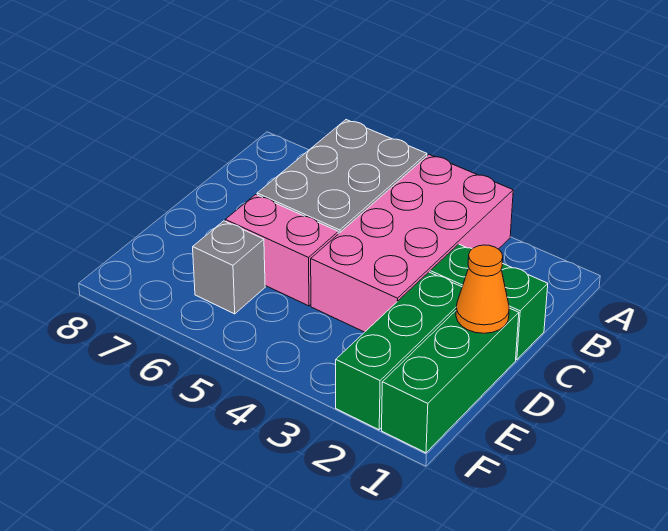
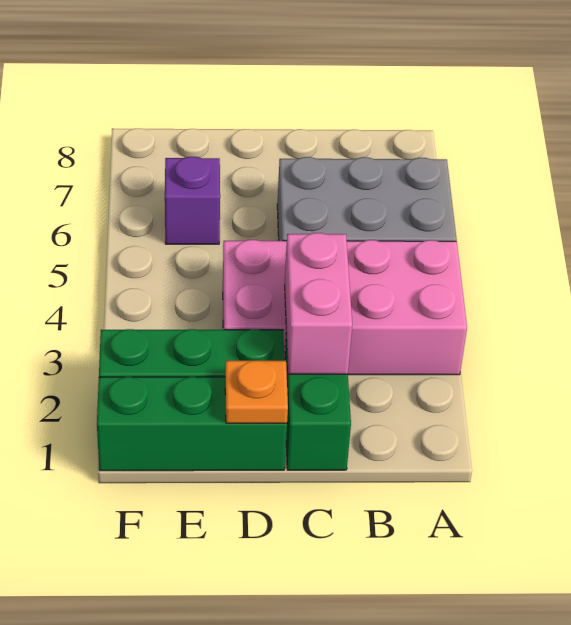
orange cone D1 level 2 -> orange plate D1 level 2
pink brick D5:D6 level 1 -> pink brick C2:C3 level 2
grey brick E6 level 1 -> purple brick E6 level 1

